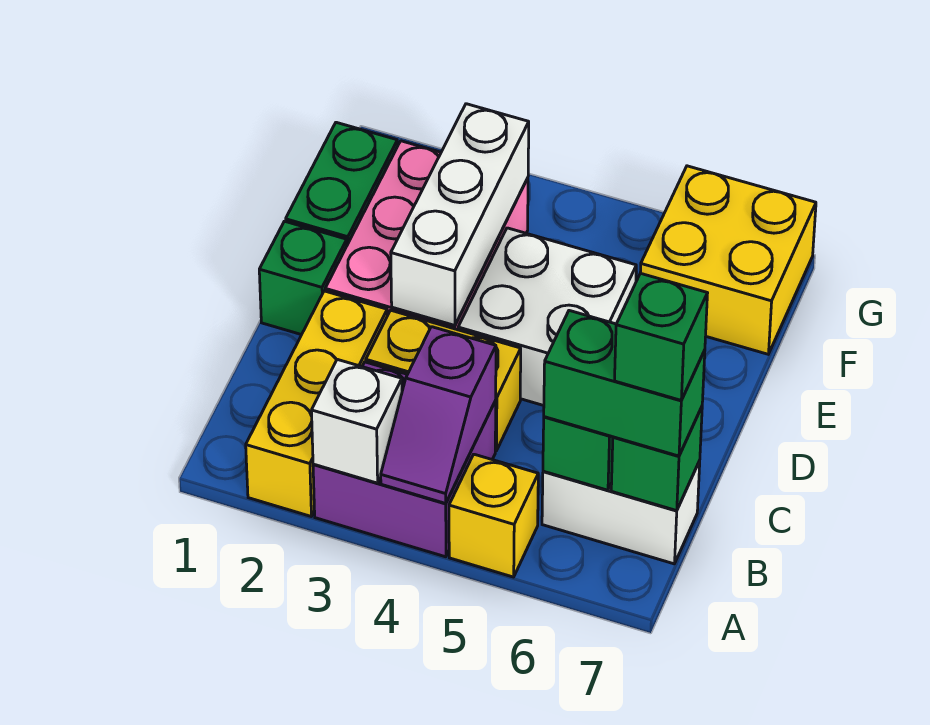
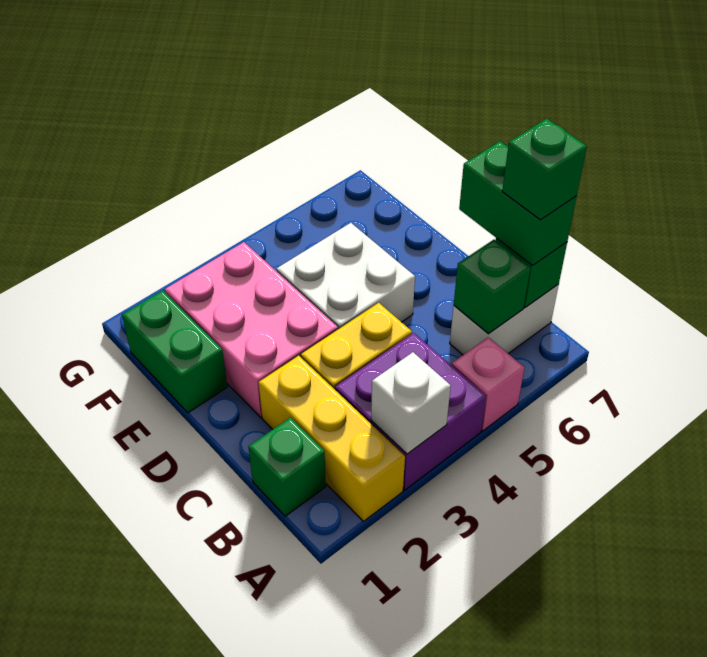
purple slope A4:B4 level 2 top B -> none
yellow brick A5 level 1 -> pink brick A5 level 1
green brick B6:B7 level 3 -> green brick B7:C7 level 3
green brick D1 level 1 -> green brick B1 level 1
white brick D3:F3 level 2 -> none
yellow brick F6:G7 level 1 -> none

